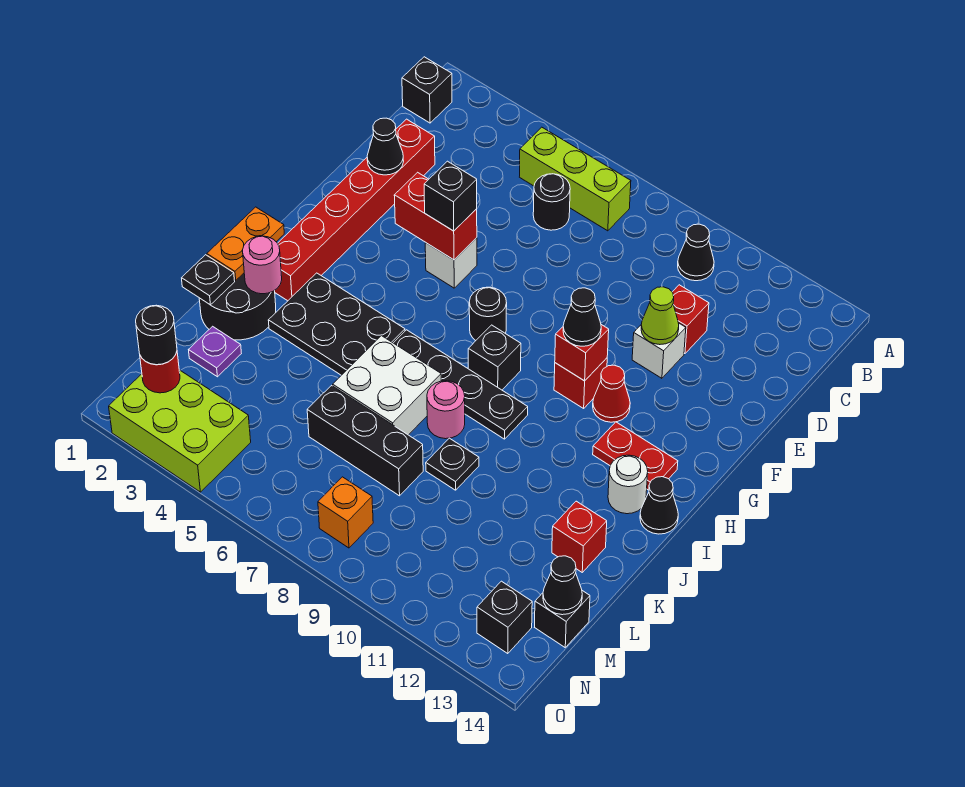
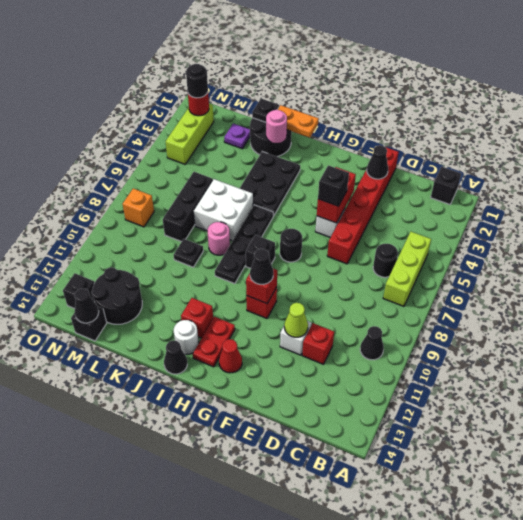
red brick D2:I2 level 1 -> red brick E1:E6 level 1
red cone G11 level 1 -> red cone G13 level 1
red brick K13 level 1 -> red brick I12 level 1
none -> black round brick L12:M13 level 1
lime brick N2:O4 level 1 -> lime brick N2:N4 level 1

